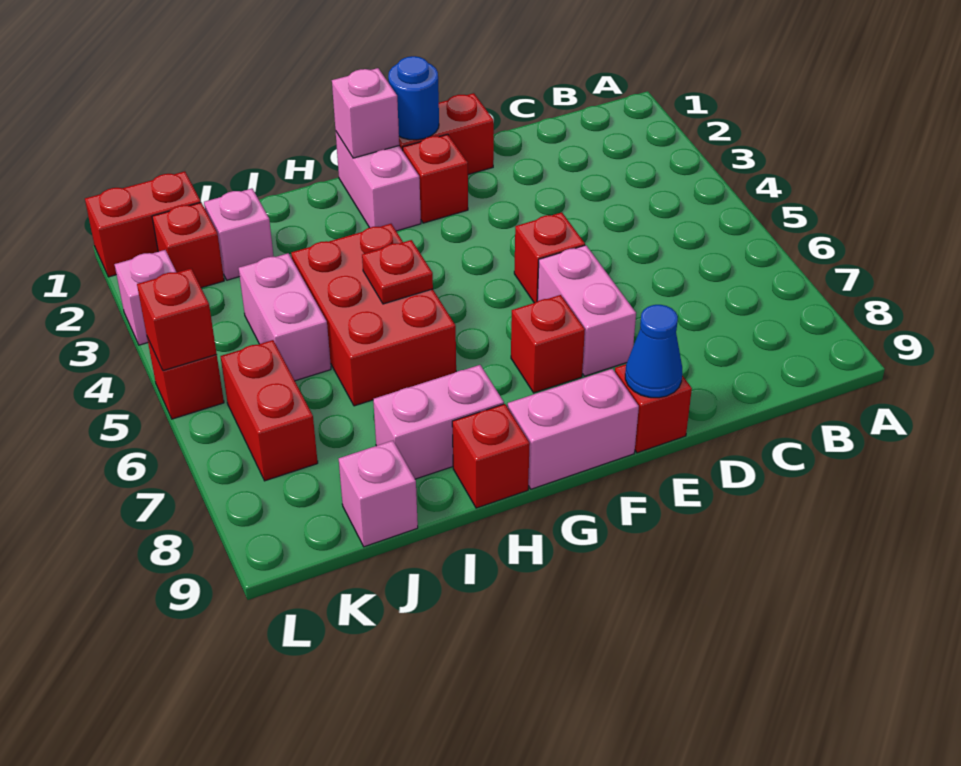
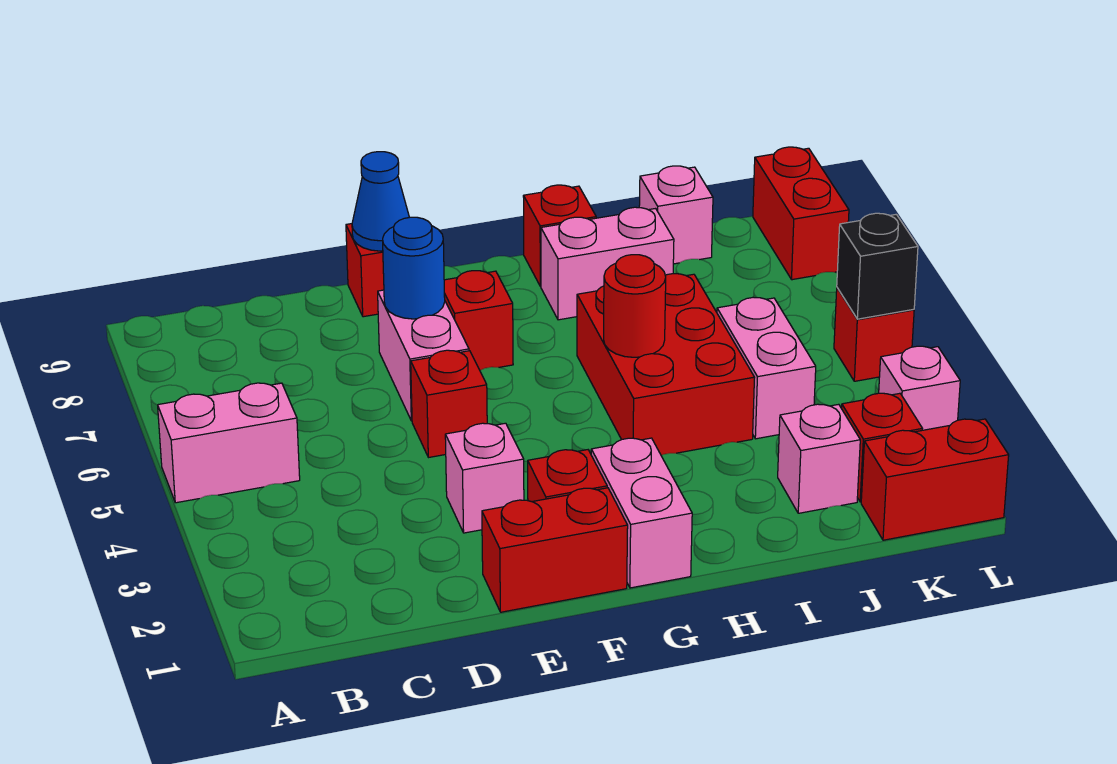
blue round brick F1 level 2 -> blue round brick E7 level 2
pink brick F9:G9 level 1 -> pink brick A5:B5 level 1
pink brick G1 level 2 -> pink brick E3 level 1
red plate H5 level 2 -> red round brick H5 level 2
red brick K6:K7 level 1 -> red brick L8:L9 level 1
red brick L5 level 2 -> black brick L5 level 2

